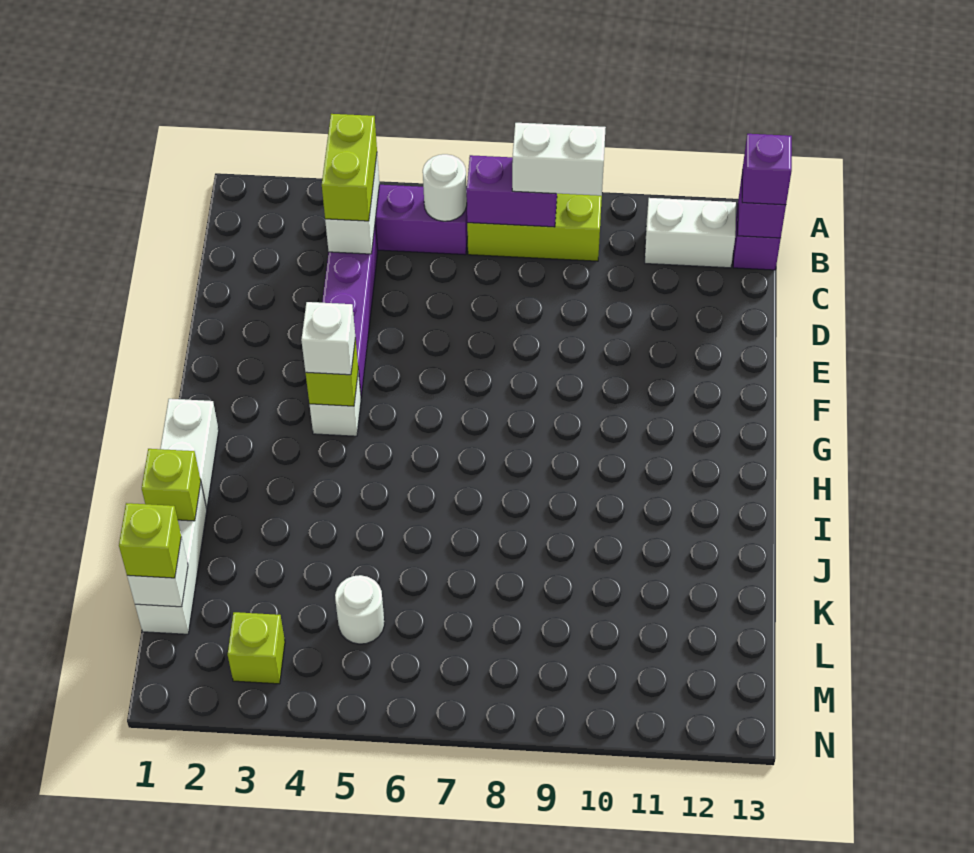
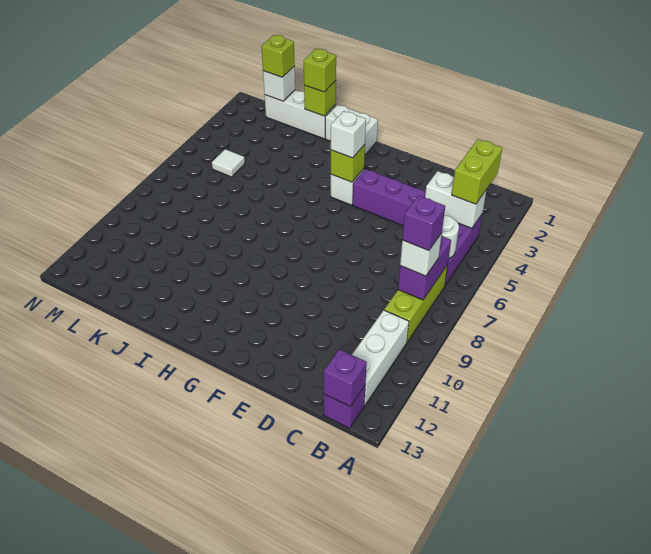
lime brick B4:C4 level 3 -> lime brick B3:B4 level 3
white brick B8:B9 level 3 -> white brick B8 level 3
white brick B11:B12 level 1 -> white brick B10:B12 level 1
purple brick B13 level 3 -> purple brick B8 level 4
white round brick L5 level 1 -> white tile L5 level 1
lime brick M3 level 1 -> lime brick J1 level 3

